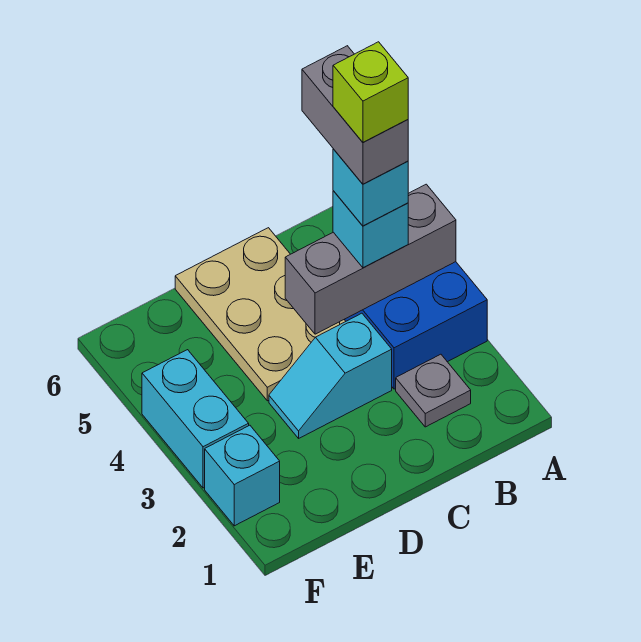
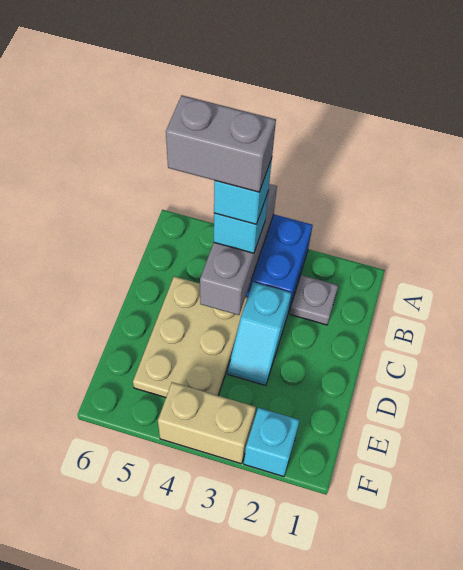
lime brick B4 level 6 -> none
tan plate C4:D6 level 1 -> tan plate C4:E5 level 1
cyan brick F3:F4 level 1 -> tan brick F3:F4 level 1

